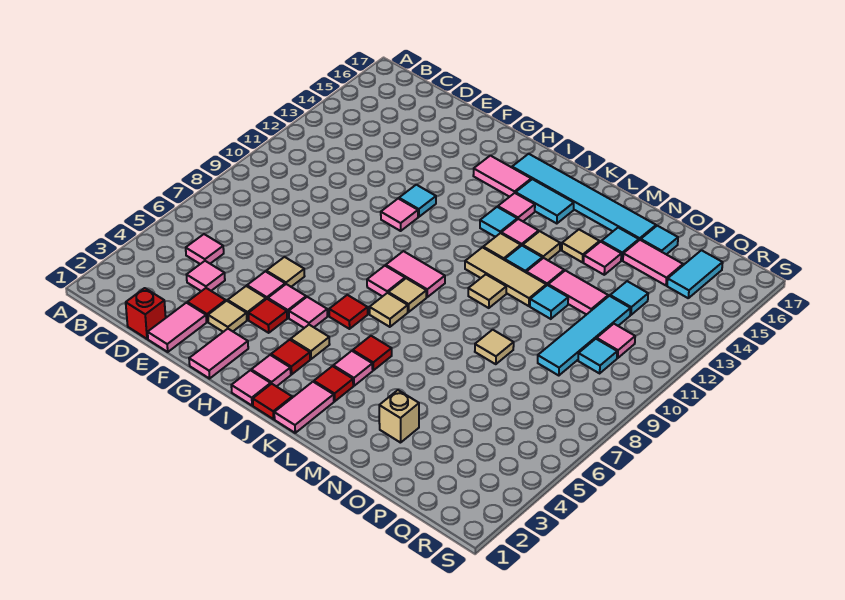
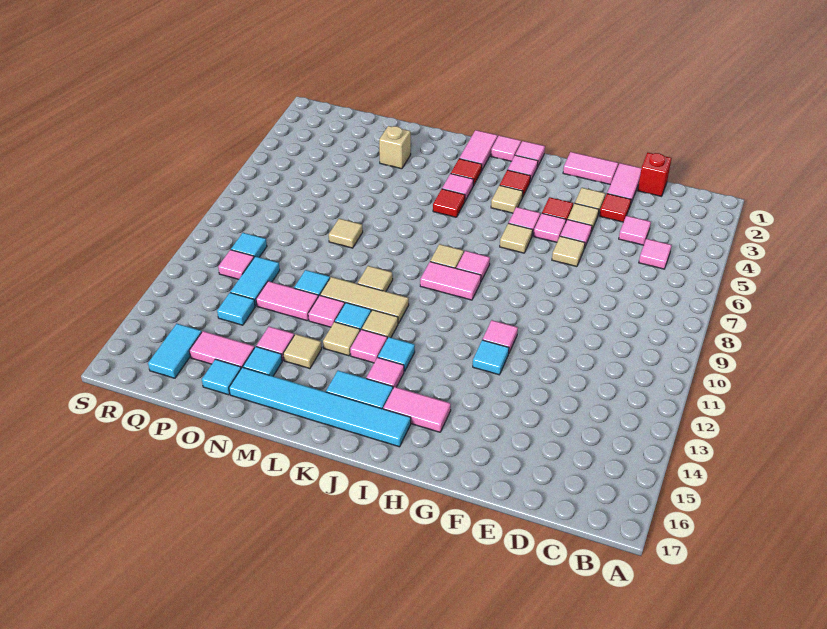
pink tile G1:G2 level 1 -> pink tile F1:G1 level 1
red tile I6 level 1 -> none
red tile J1 level 1 -> pink tile J1 level 1
tan tile J7 level 1 -> tan tile H6 level 1
cyan tile P9:P12 level 1 -> cyan tile P11:P12 level 1

